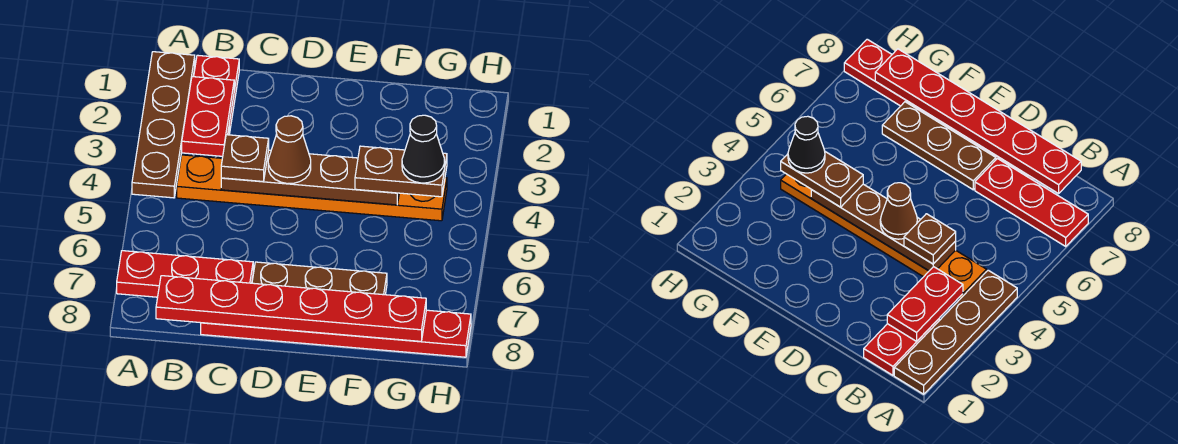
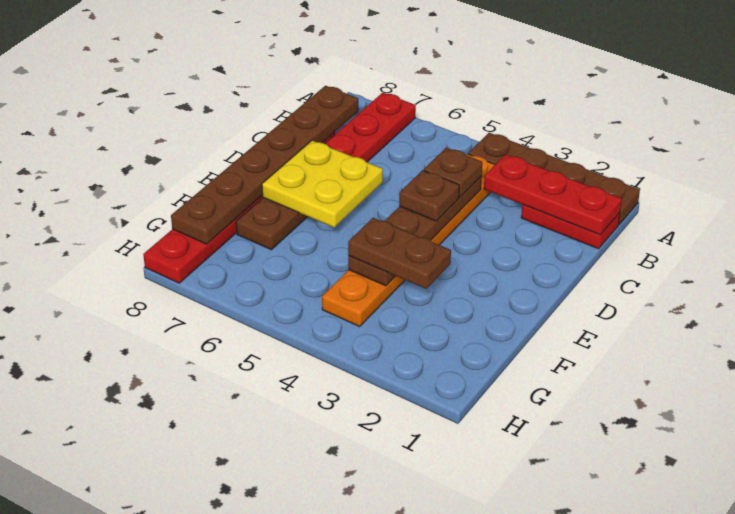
red plate B2:B3 level 2 -> red plate B1:B3 level 2
red plate B8:G8 level 2 -> brown plate B8:G8 level 2
brown cone D4 level 3 -> brown plate D4 level 3
none -> yellow plate D6:E7 level 2
brown plate F4:G4 level 3 -> brown plate F3:F4 level 3
black cone G4 level 4 -> none

